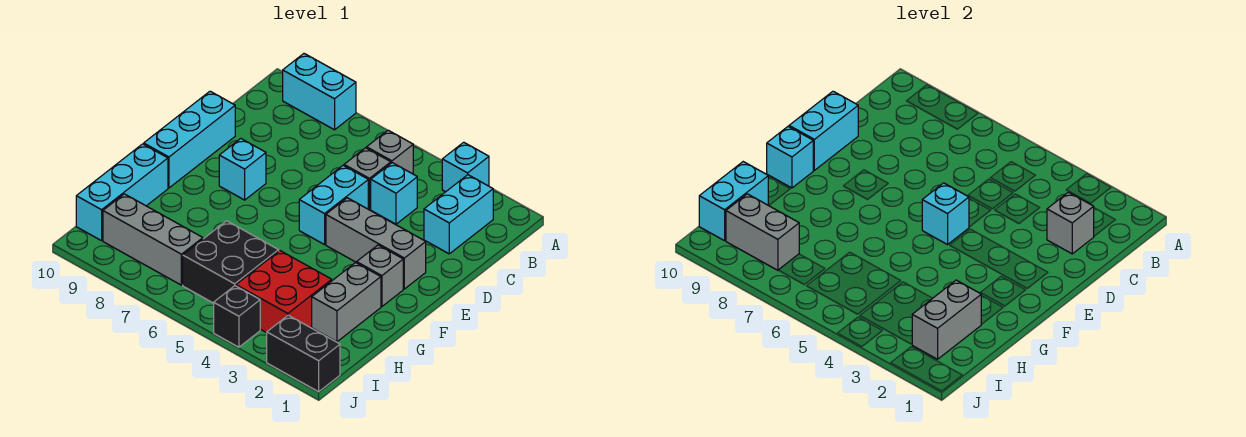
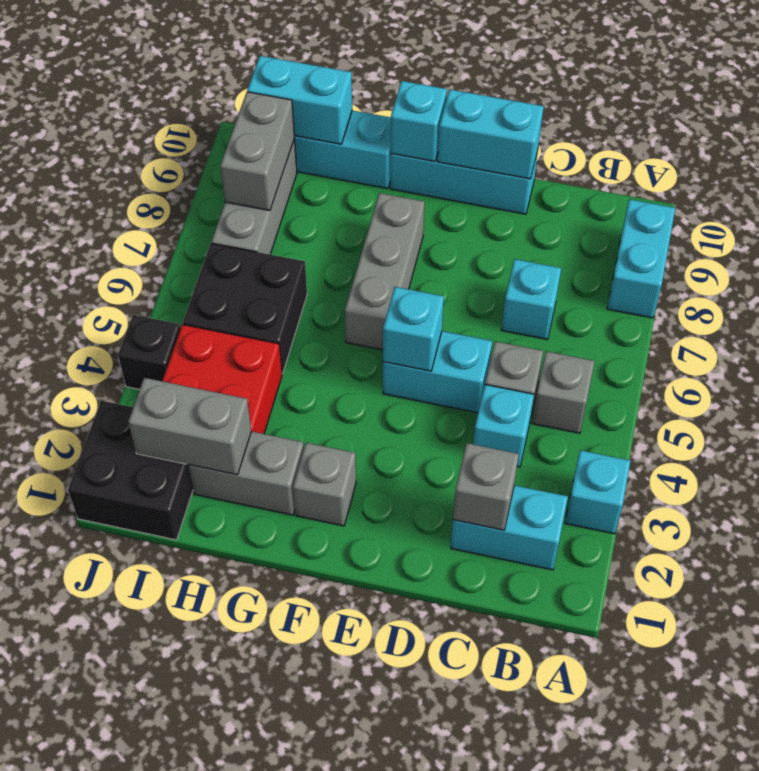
grey brick E2:E4 level 1 -> grey brick F6:F8 level 1
cyan brick E8 level 1 -> cyan brick C7 level 1
black brick J1:J2 level 1 -> black brick I1:J2 level 1

